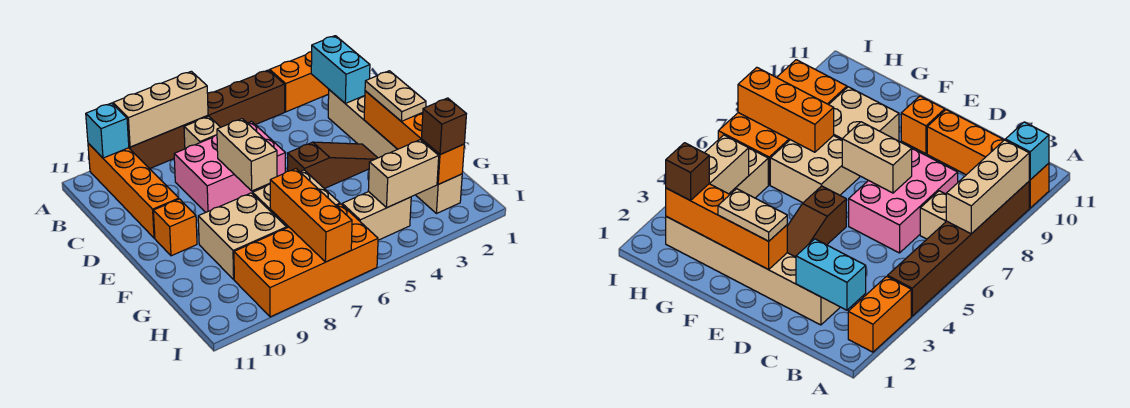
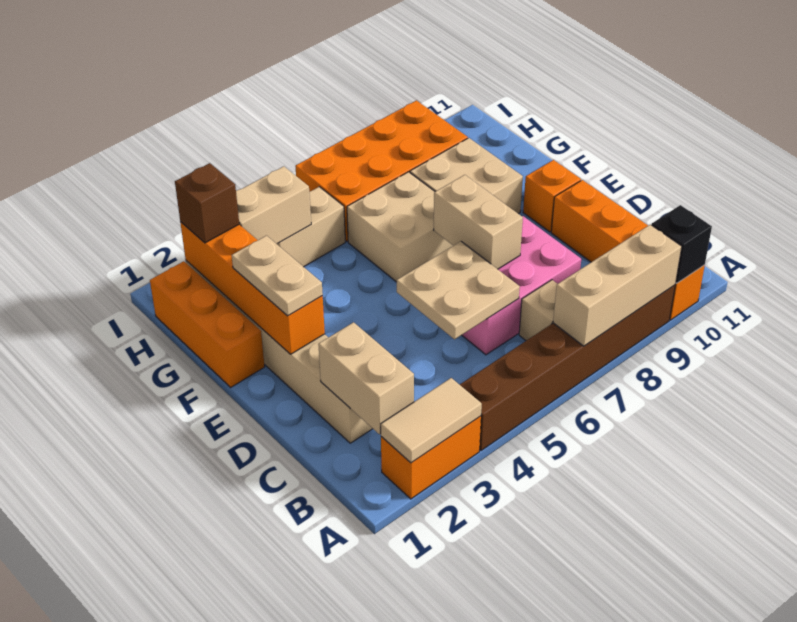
none -> tan tile A2:A3 level 2
cyan brick A10 level 2 -> black brick A10 level 2
cyan brick B2:C2 level 2 -> tan brick B2:C2 level 2
none -> tan plate C5:D6 level 2
brown slope E3:E5 level 1 top 5 -> none
orange brick G7:I7 level 2 -> orange brick F1:H1 level 1

